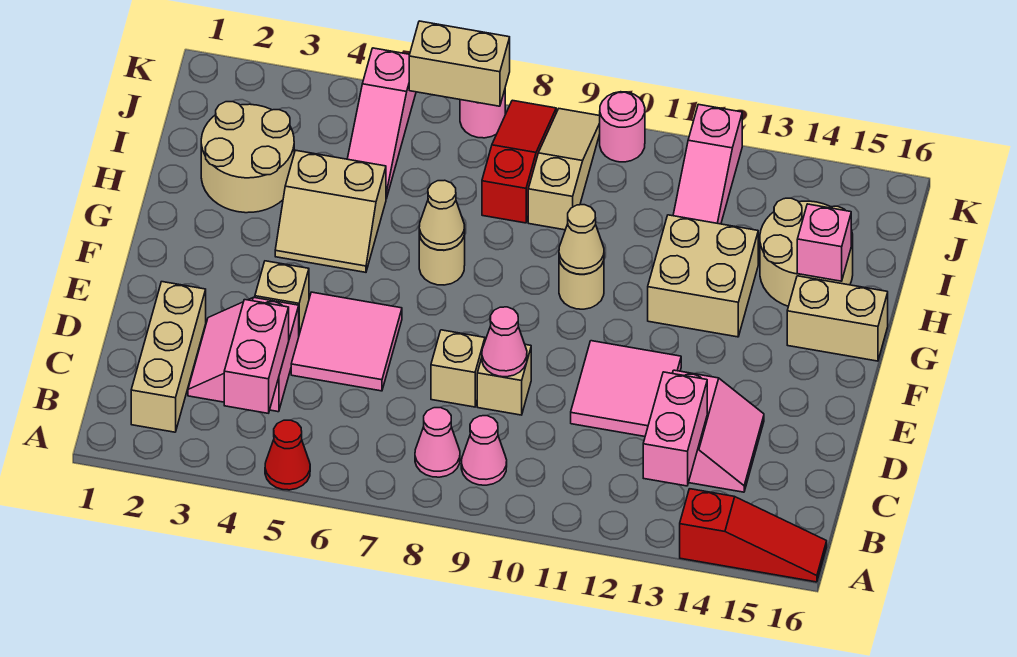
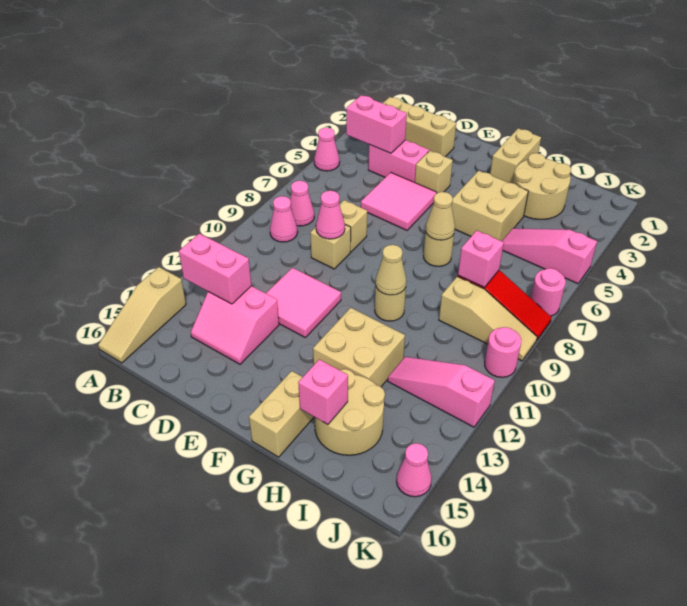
red cone A5 level 1 -> pink cone A5 level 1
red slope A14:A16 level 1 top 14 -> tan slope A14:A16 level 1 top 14
tan slope G4:H5 level 1 top H -> tan brick G4:H5 level 1
none -> pink brick I8 level 2
tan brick K6:K7 level 2 -> tan brick G1:G2 level 1
none -> pink cone K15 level 1

